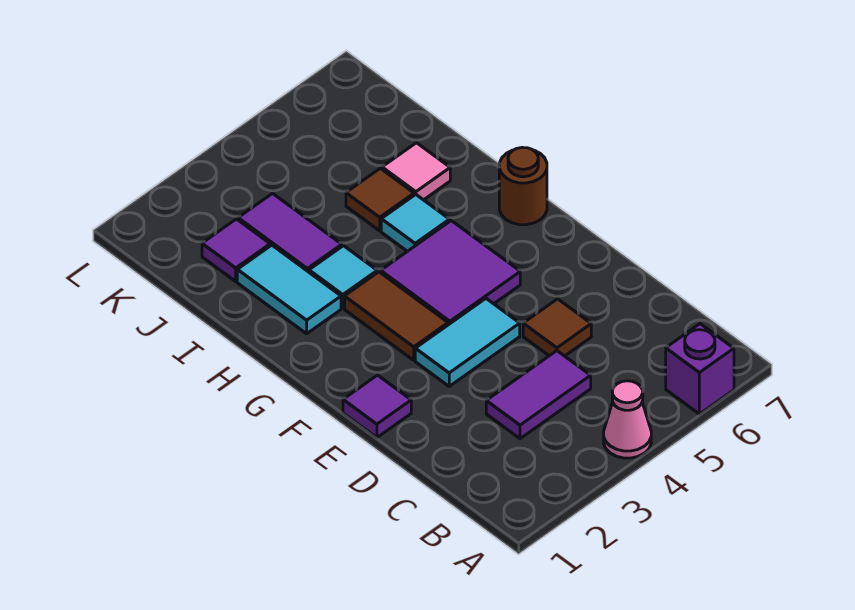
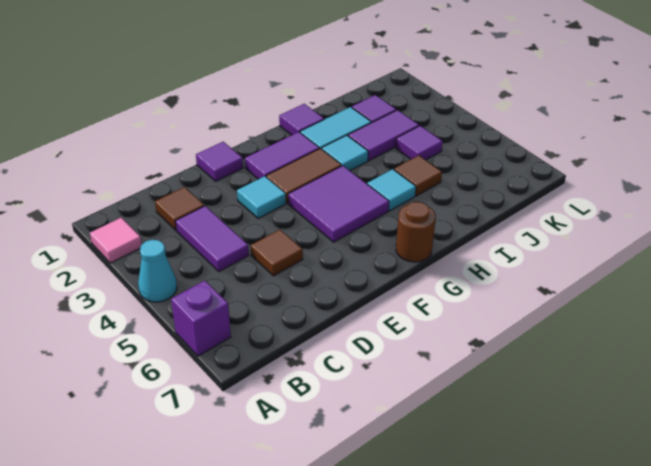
pink cone A4 level 1 -> cyan cone A4 level 1
none -> brown tile C2 level 1
cyan tile E3:E4 level 1 -> cyan tile E3 level 1
none -> purple tile F2:G2 level 1
none -> purple tile H1 level 1
pink tile I6 level 1 -> pink tile A2 level 1
none -> purple tile J4 level 1

